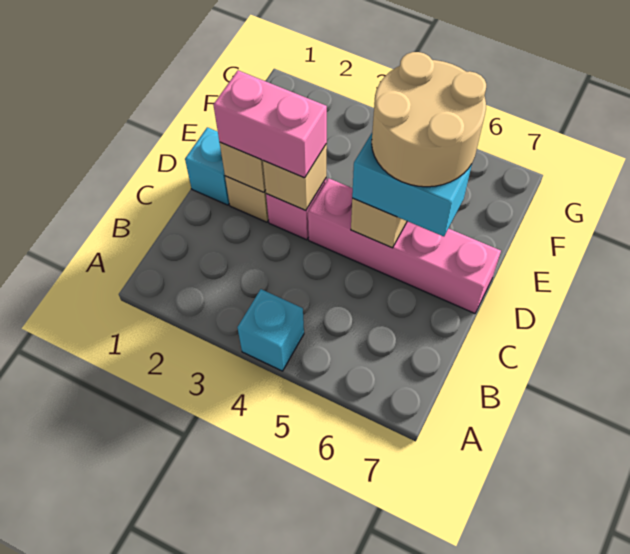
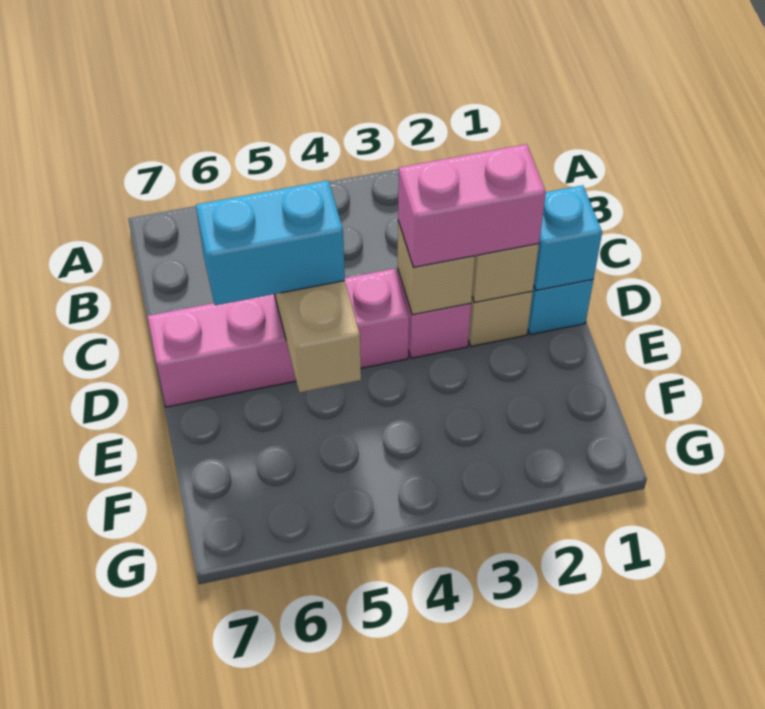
cyan brick A4 level 1 -> cyan brick D1 level 2
tan round brick D5:E6 level 4 -> none

